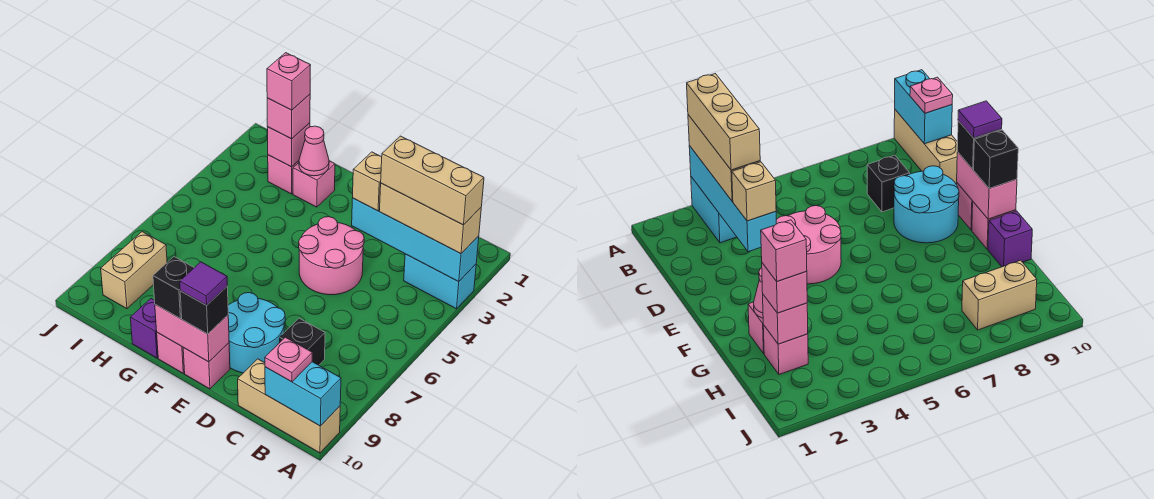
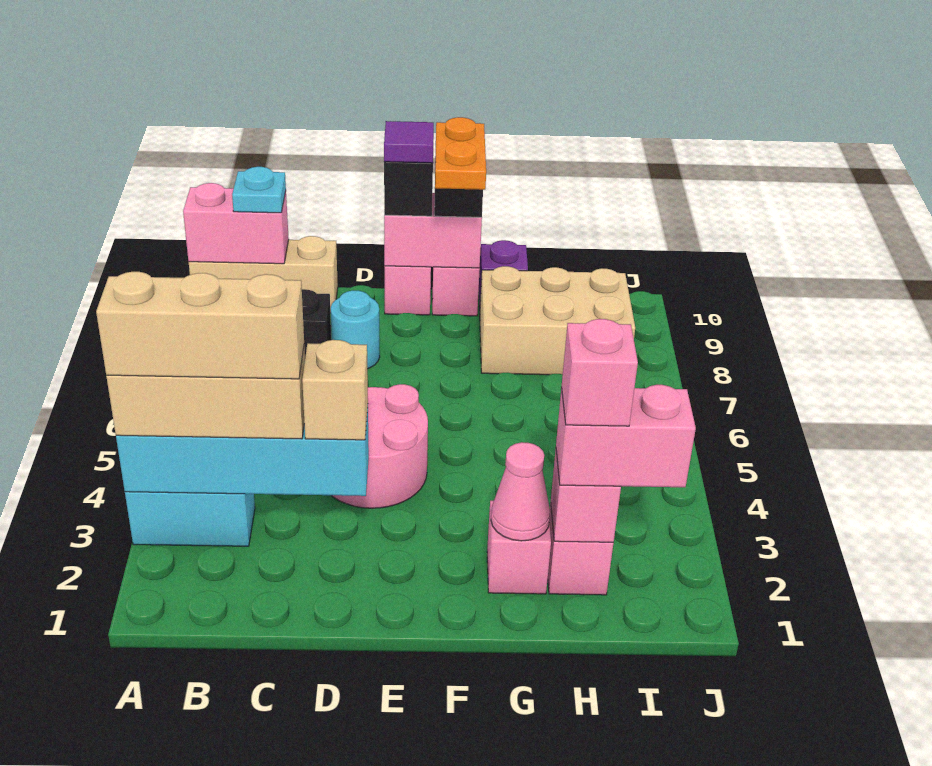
cyan brick A10:B10 level 2 -> pink brick A10:B10 level 2
pink plate B10 level 3 -> cyan plate B10 level 3
cyan round brick D8:E9 level 1 -> cyan round brick D8 level 1
none -> orange plate F9:F10 level 4
pink brick H2 level 3 -> pink brick H2:I2 level 3
tan brick I8:I9 level 1 -> tan brick G8:I9 level 1

